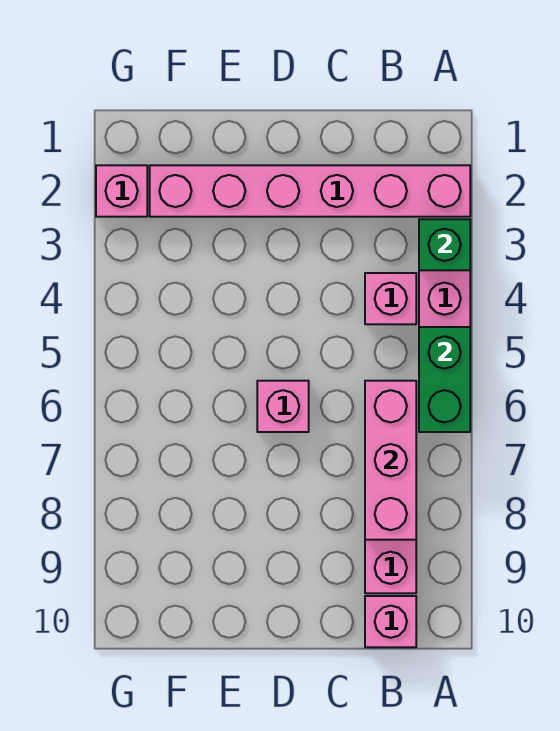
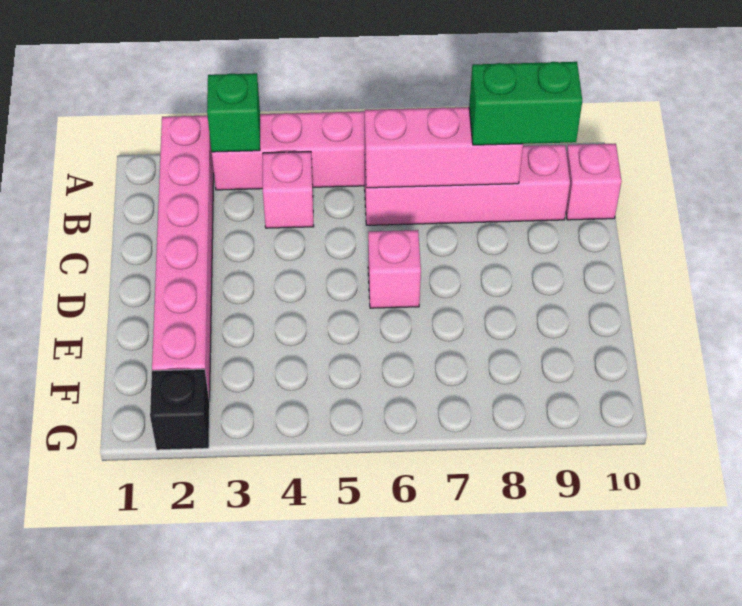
green brick A5:A6 level 2 -> green brick B8:B9 level 3
pink brick G2 level 1 -> black brick G2 level 1

